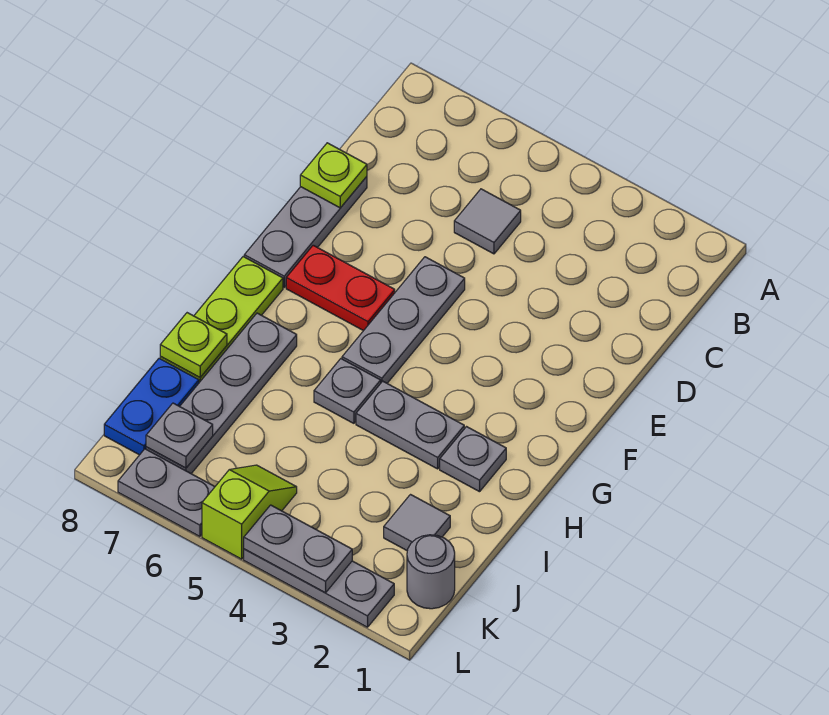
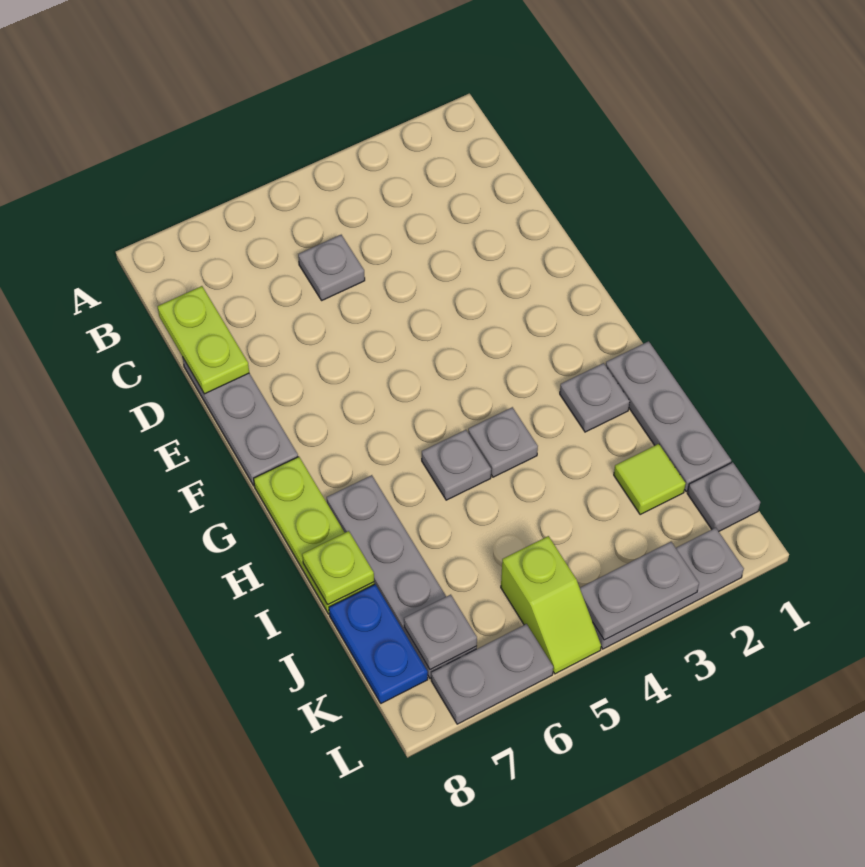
grey tile C5 level 1 -> grey plate C5 level 1
lime plate D8 level 2 -> lime plate C8:D8 level 2
grey plate E5:G5 level 1 -> grey plate H1:J1 level 1
red plate F6:F7 level 1 -> none
grey plate H3:H4 level 1 -> grey plate H4 level 1
grey tile J2 level 1 -> lime tile J2 level 1
grey round brick K1 level 1 -> grey plate K1 level 1
lime slope K5:L5 level 1 top L -> lime slope K5:L5 level 1 top K

